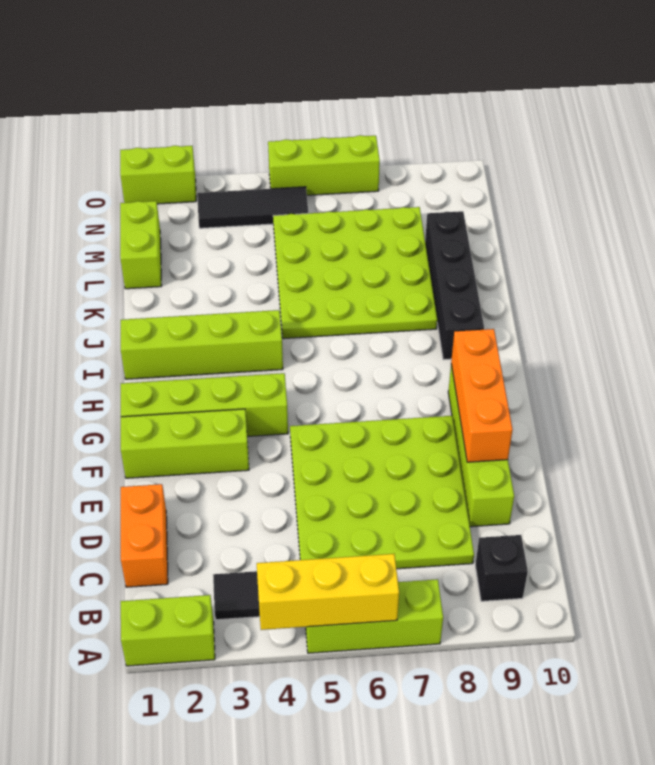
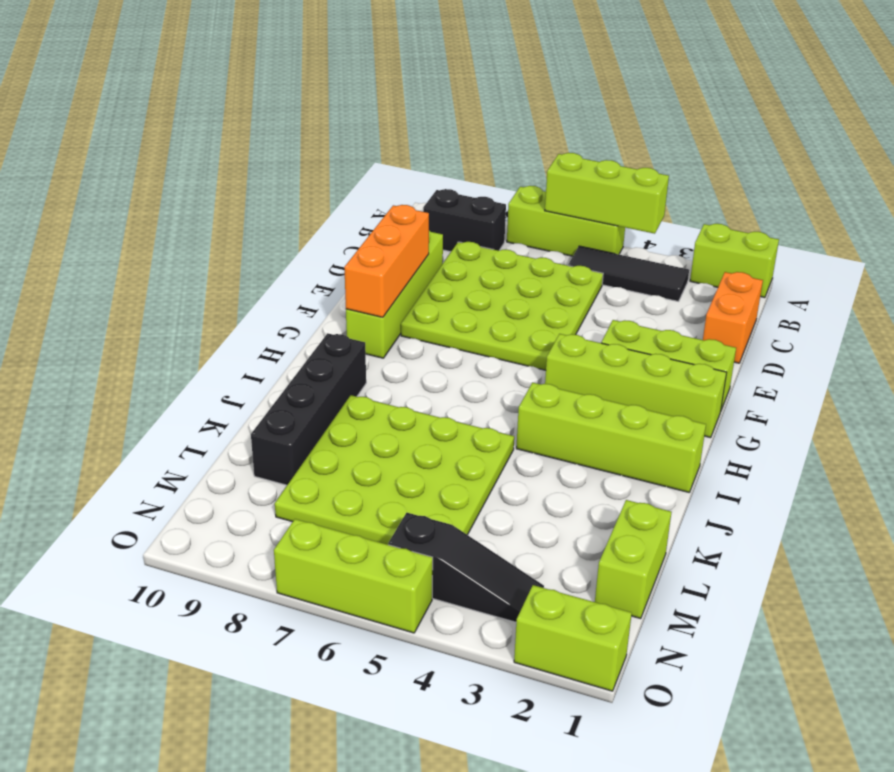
yellow brick A4:A6 level 2 -> lime brick A4:A6 level 2
black brick B9 level 1 -> black brick B8:B9 level 1
black tile N3:N5 level 1 -> black slope N3:N5 level 1 top 5

